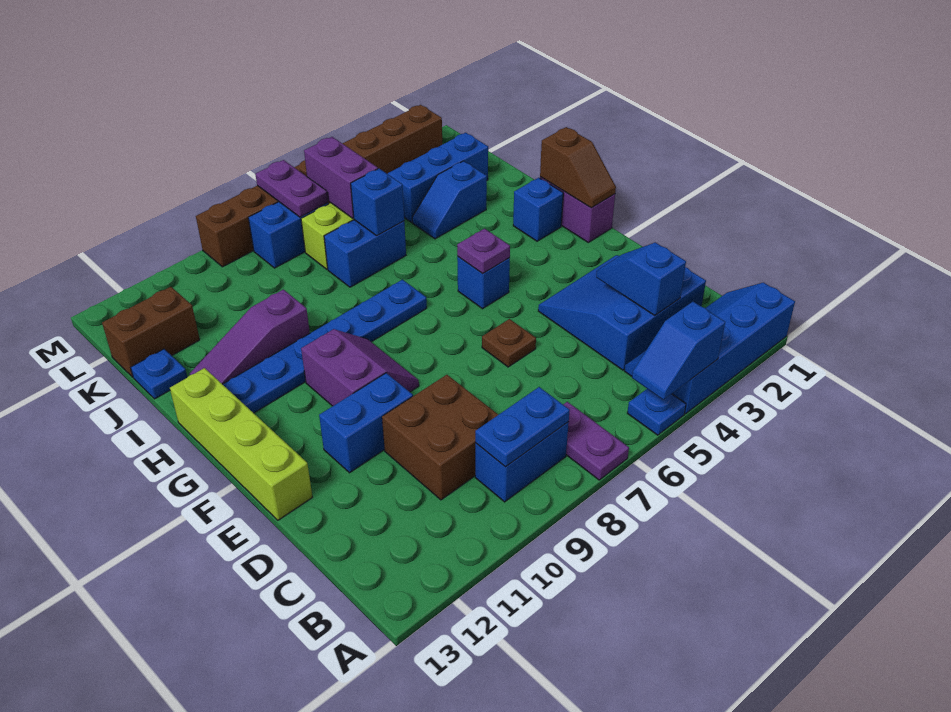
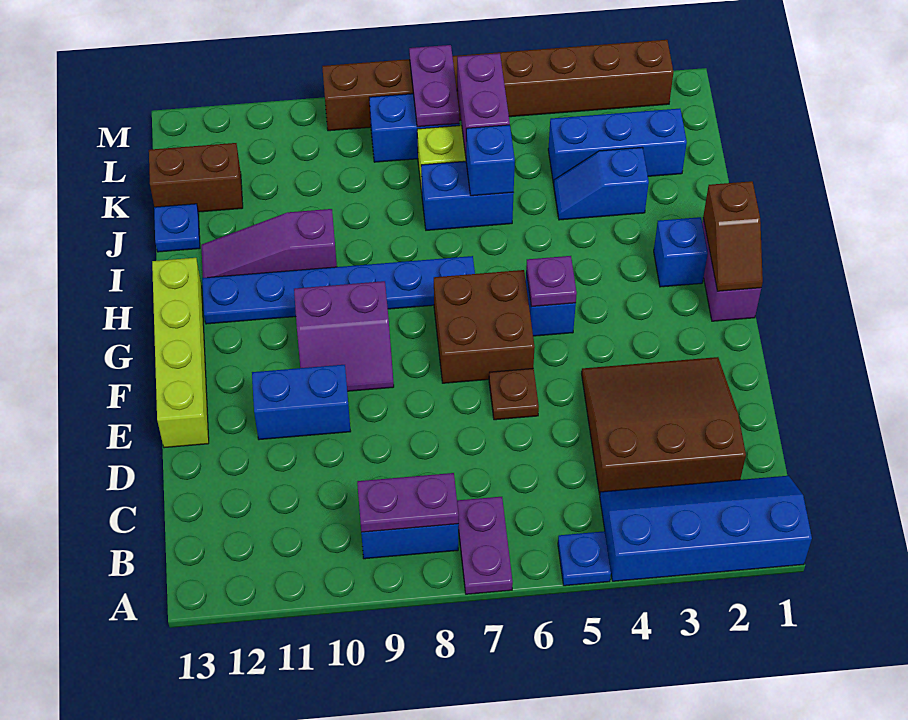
blue slope A4:A5 level 2 top 4 -> none
blue plate B8:B9 level 2 -> purple plate B8:B9 level 2
blue slope C2:E4 level 1 top C -> brown slope C2:E4 level 1 top C
blue slope C3:D3 level 2 top C -> none
brown brick C9:D10 level 1 -> brown brick F6:G7 level 1
purple slope F9:G10 level 1 top 10 -> purple slope F9:G10 level 1 top G

